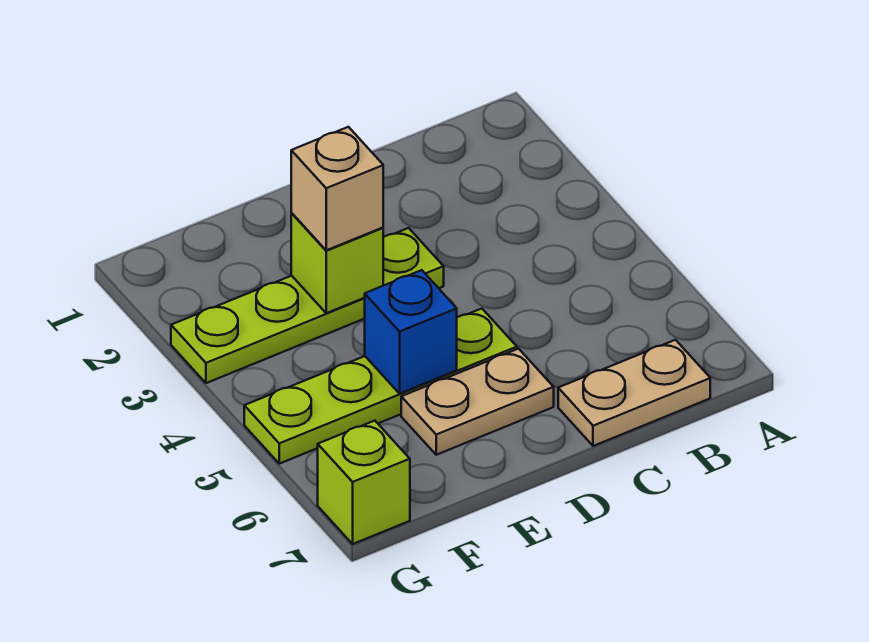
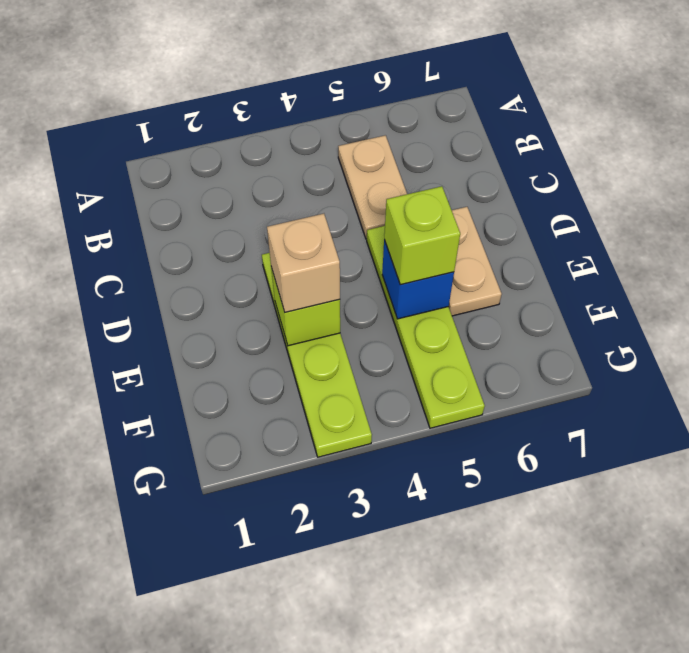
tan plate B7:C7 level 1 -> tan plate B5:C5 level 1
lime brick G7 level 1 -> lime brick E5 level 3

